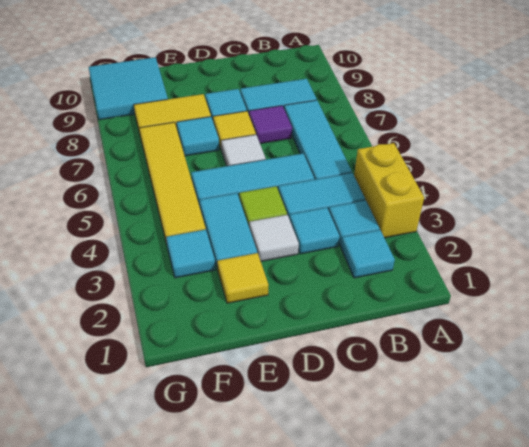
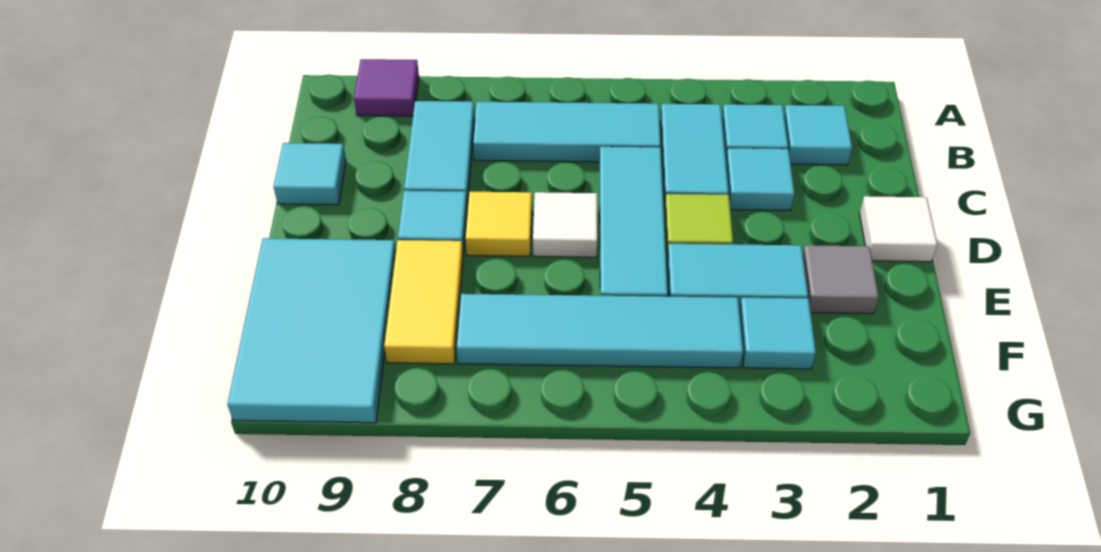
yellow brick A3:A4 level 1 -> none
purple tile C7 level 1 -> purple tile A9 level 1
white tile D3 level 1 -> white tile D1 level 1
yellow tile E2 level 1 -> grey tile E2 level 1
cyan tile E7 level 1 -> cyan tile C10 level 1
yellow tile F4:F7 level 1 -> cyan tile F4:F7 level 1
cyan tile F9:G10 level 1 -> cyan tile E9:G10 level 1

